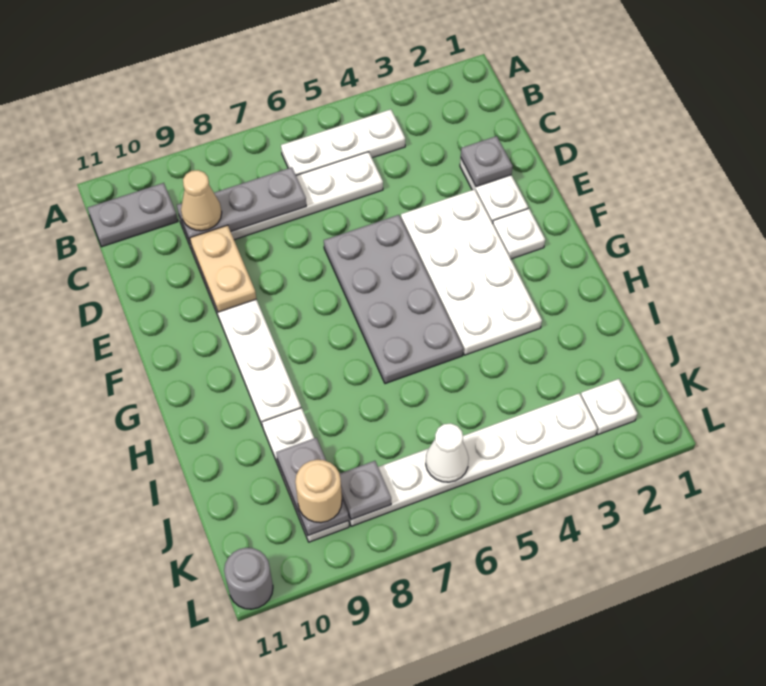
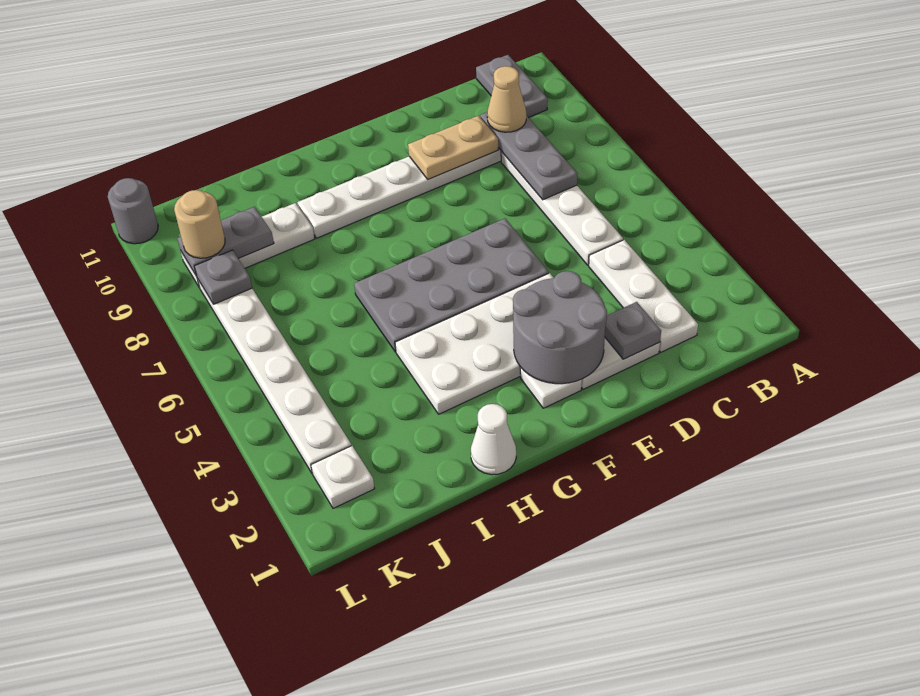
white plate B4:B6 level 1 -> white plate C2:C4 level 1
none -> grey round brick E2:F3 level 2
white cone K6 level 2 -> white cone H1 level 1

